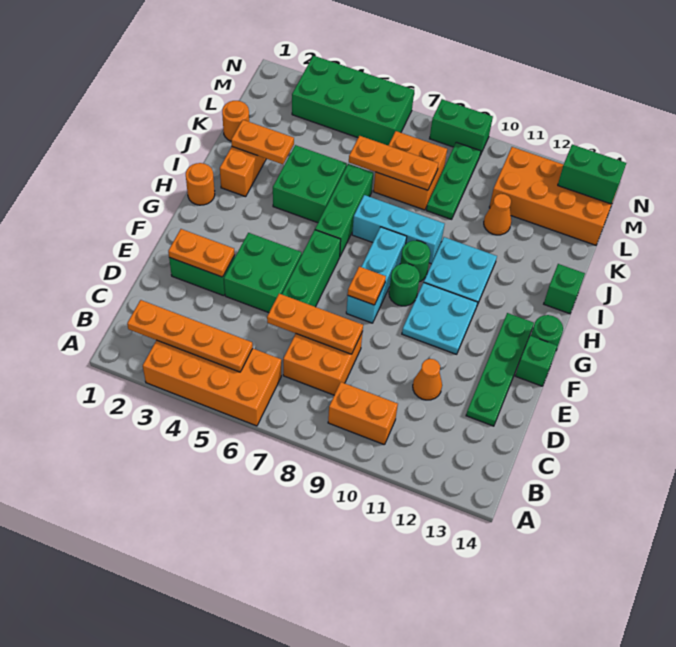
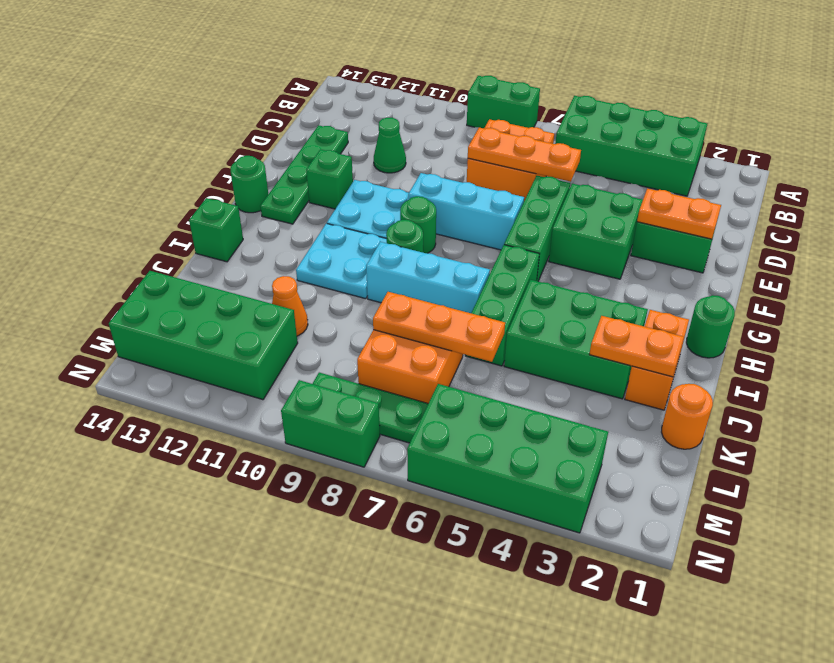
orange brick A3:B6 level 1 -> green brick A3:B6 level 1
orange plate B2:B5 level 2 -> none
orange brick B9:B10 level 1 -> none
orange cone D11 level 1 -> green cone D11 level 1
cyan brick F8:H8 level 1 -> cyan brick F7:F9 level 1
orange plate F8 level 2 -> none
green brick F14 level 1 -> green brick F12 level 1
orange round brick H1 level 1 -> green round brick H1 level 1
green brick I4:J5 level 1 -> green brick I3:J5 level 1
green plate K9:M9 level 1 -> green plate M7:M9 level 1
orange brick L11:M14 level 1 -> green brick L11:M14 level 1
green brick M13:M14 level 2 -> green brick A8:A9 level 1

